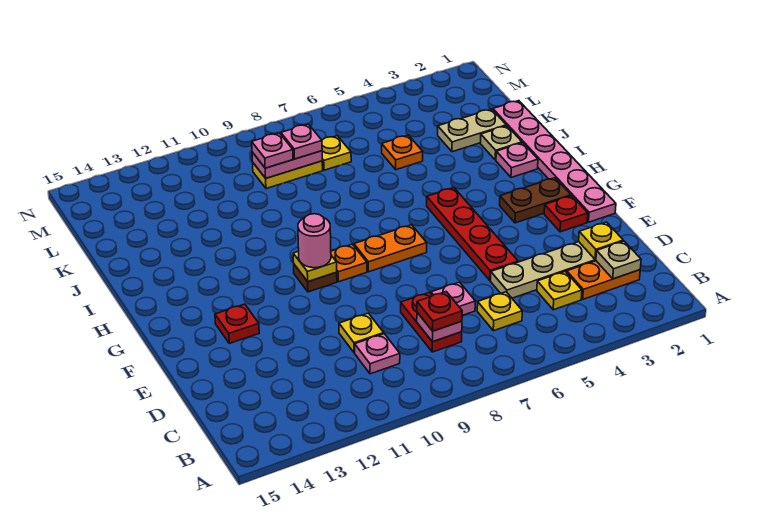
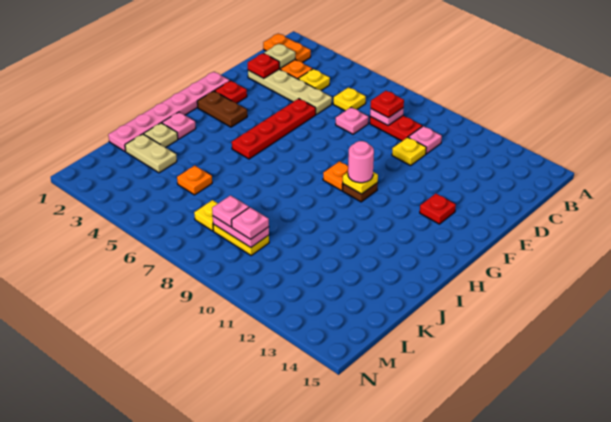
red plate C8:D8 level 1 -> red plate C8:C9 level 1
yellow plate D2 level 2 -> red plate D2 level 2
orange plate G7:G8 level 1 -> orange plate B1:B2 level 1

